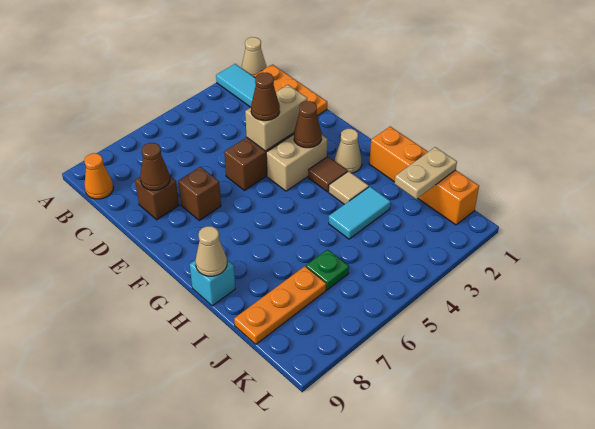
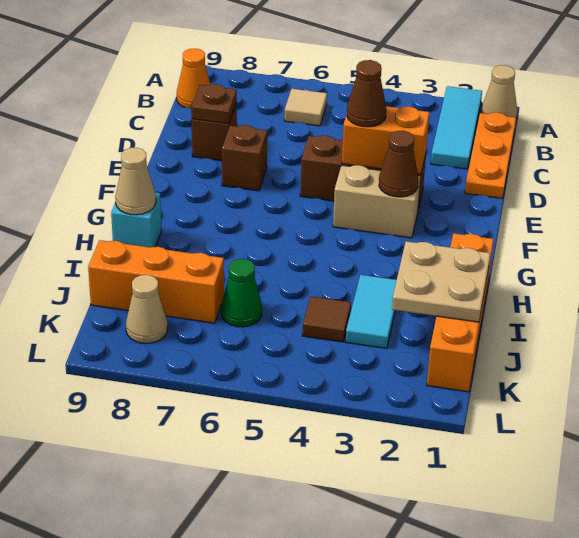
brown cone D8 level 2 -> brown plate D8 level 2
tan brick E3:E4 level 2 -> orange brick E3:E4 level 2
tan cone G2 level 1 -> tan cone K8 level 1
brown tile G3 level 1 -> brown tile J4 level 1
tan tile H3 level 1 -> tan tile B6 level 1
cyan tile I3:I4 level 1 -> cyan tile I3:J3 level 1
tan plate J1:J2 level 2 -> tan plate I1:J2 level 2
green plate J6 level 1 -> green cone J6 level 1
orange plate J7:J9 level 1 -> orange brick J7:J9 level 1

